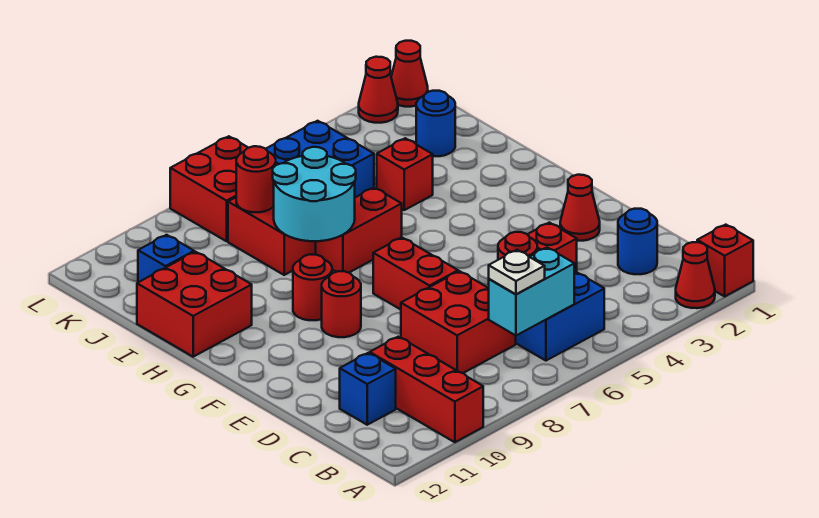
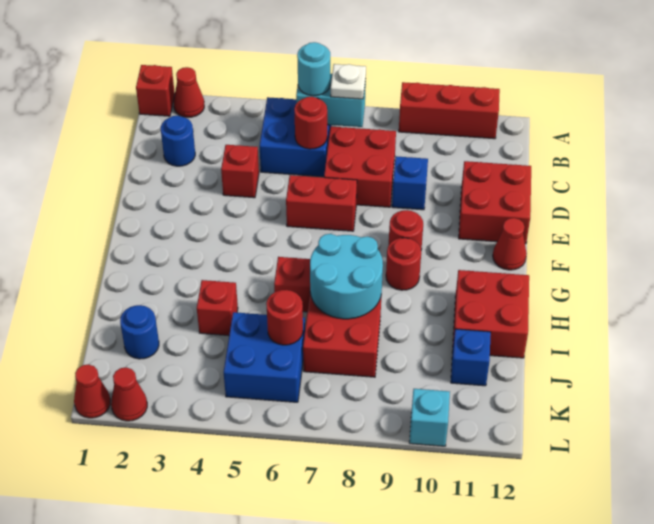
red brick A10:C10 level 1 -> red brick A9:A11 level 1
none -> cyan round brick B6 level 3
blue brick C11 level 1 -> blue brick D9 level 1
red cone E2 level 1 -> red cone F12 level 1
red brick E7:F7 level 1 -> red brick E6:E7 level 1
red round brick J8 level 2 -> red round brick J6 level 2
red brick K7:L8 level 1 -> red brick D11:E12 level 1
none -> cyan brick L10 level 1

